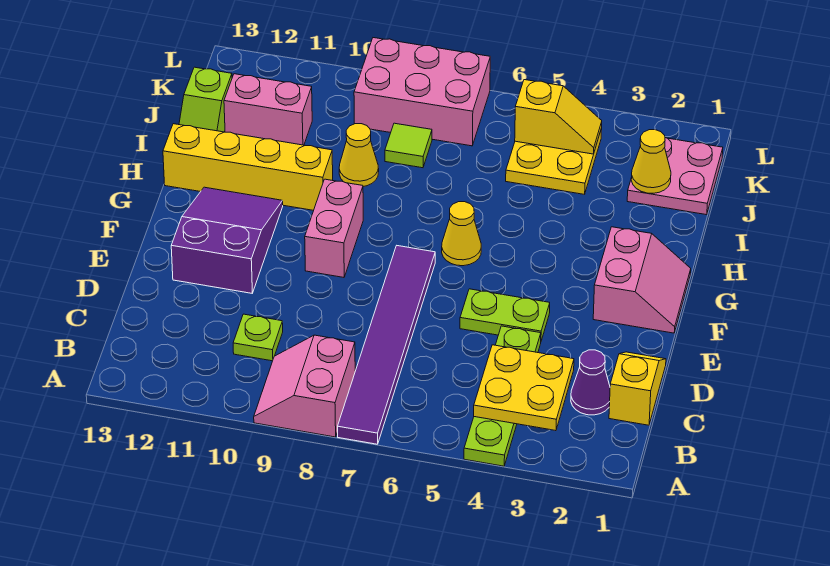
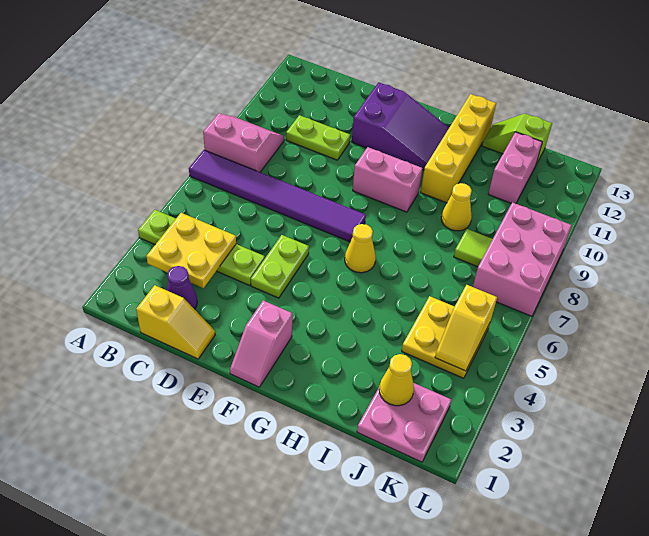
lime plate C10 level 1 -> lime plate C10:D10 level 1
pink slope F1:G2 level 1 top 2 -> pink slope F1:F2 level 1 top 2

